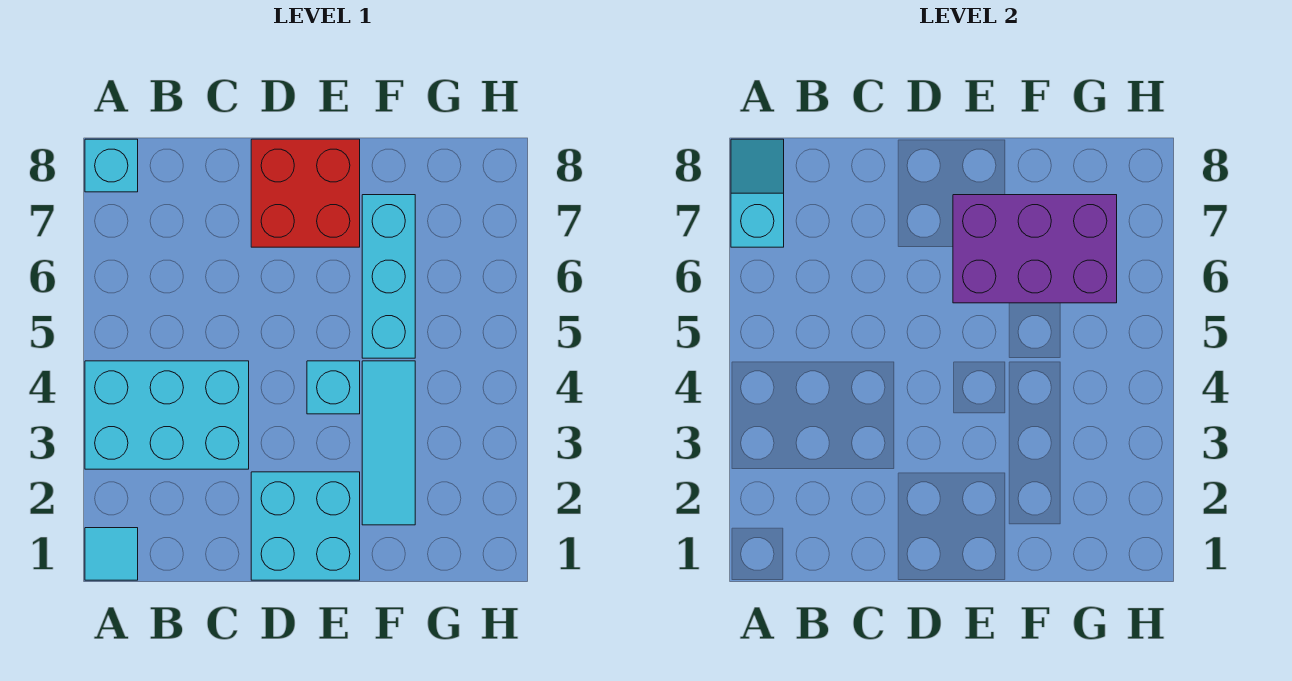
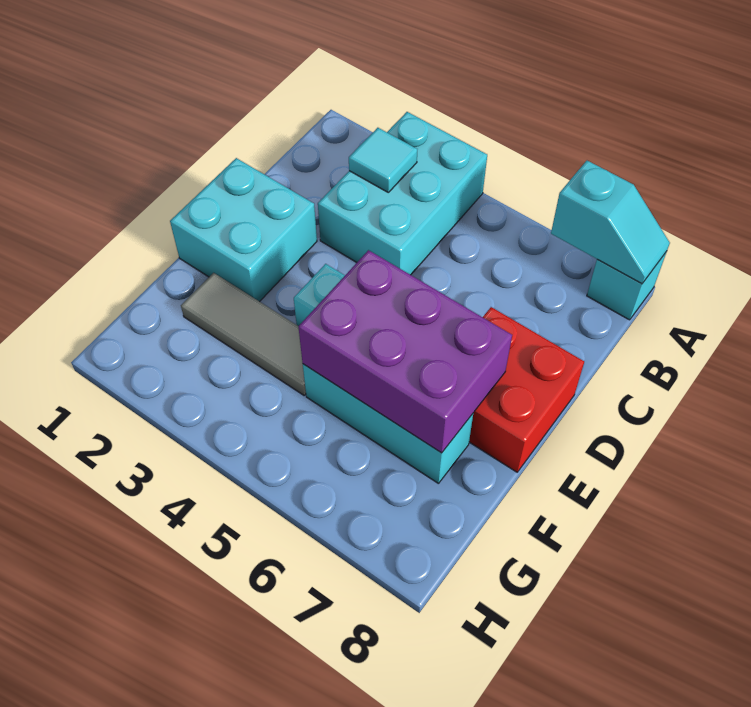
cyan tile A1 level 1 -> cyan tile B3 level 2
purple brick E6:G7 level 2 -> purple brick E5:F7 level 2
cyan tile F2:F4 level 1 -> grey tile F2:F4 level 1

